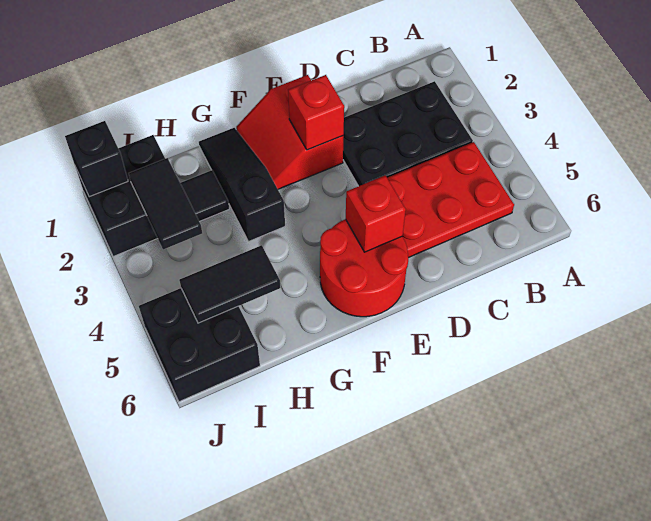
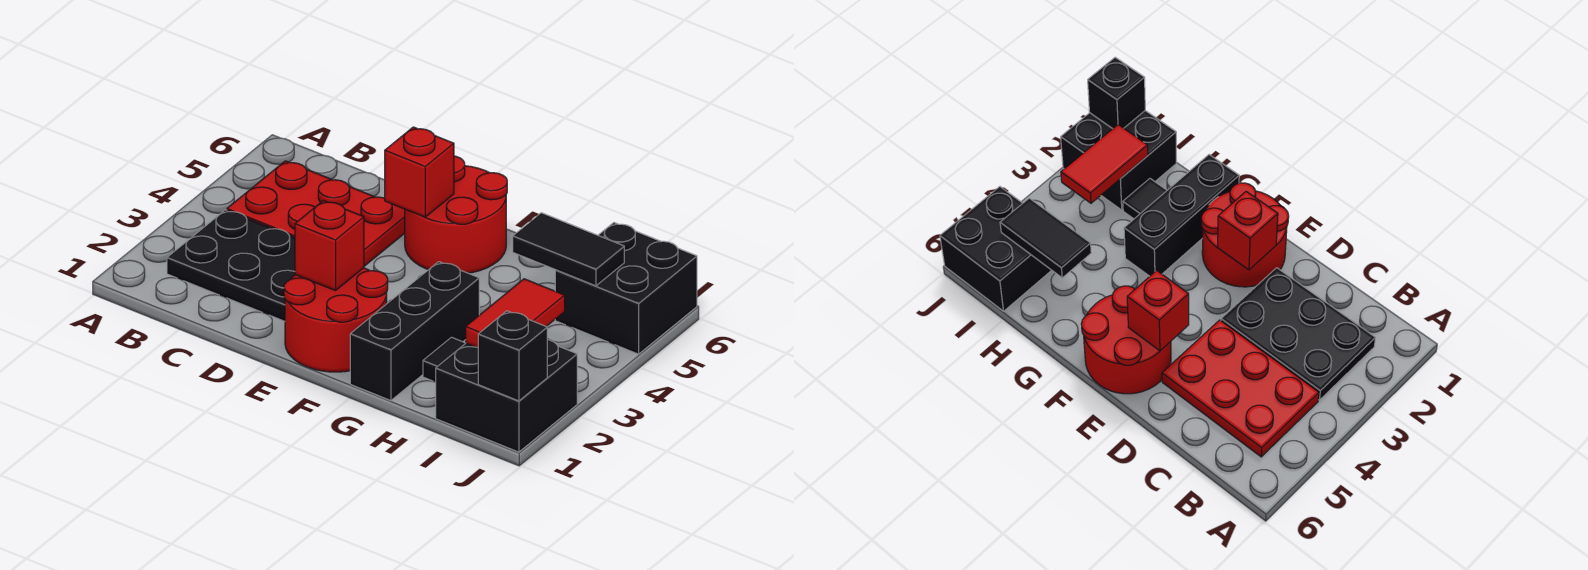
red slope E1:F2 level 1 top E -> red round brick E1:F2 level 1
black slope G1:G3 level 1 top 3 -> black brick G1:G3 level 1
black tile I2:I3 level 2 -> red tile I2:I3 level 2

